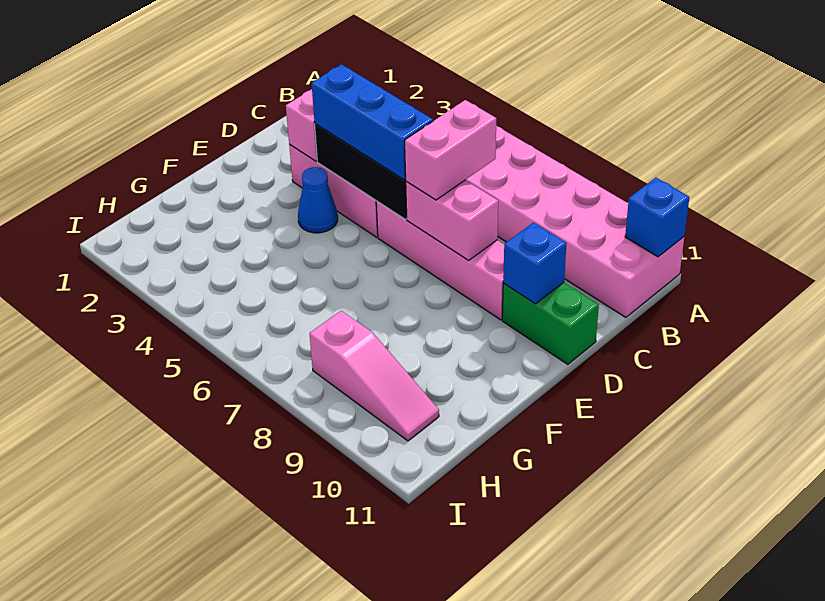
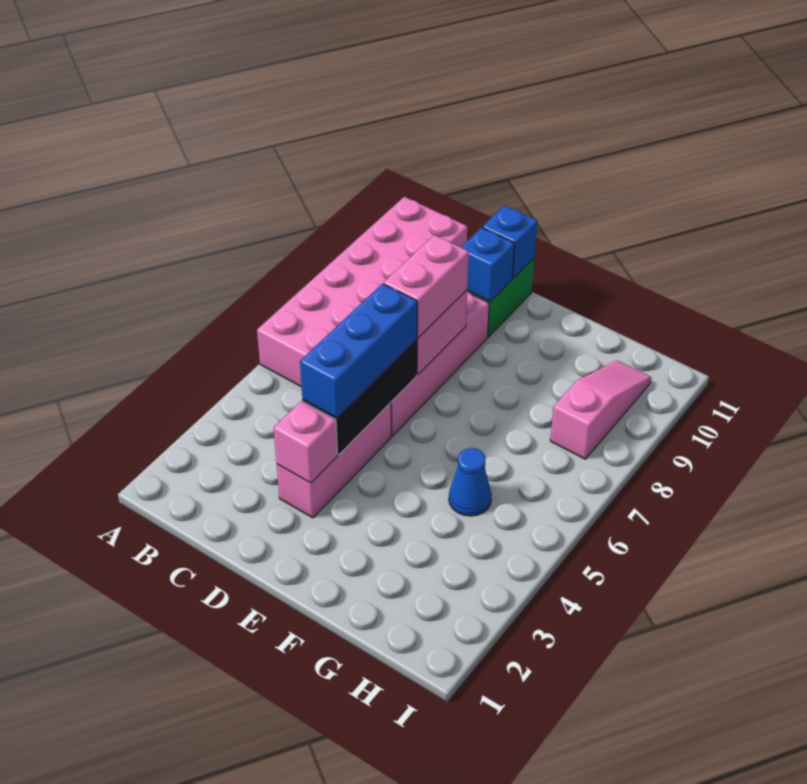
blue brick A11 level 2 -> blue brick D11 level 2
pink brick C7:D7 level 3 -> pink brick D7:D8 level 3
blue cone E4 level 1 -> blue cone G5 level 1

